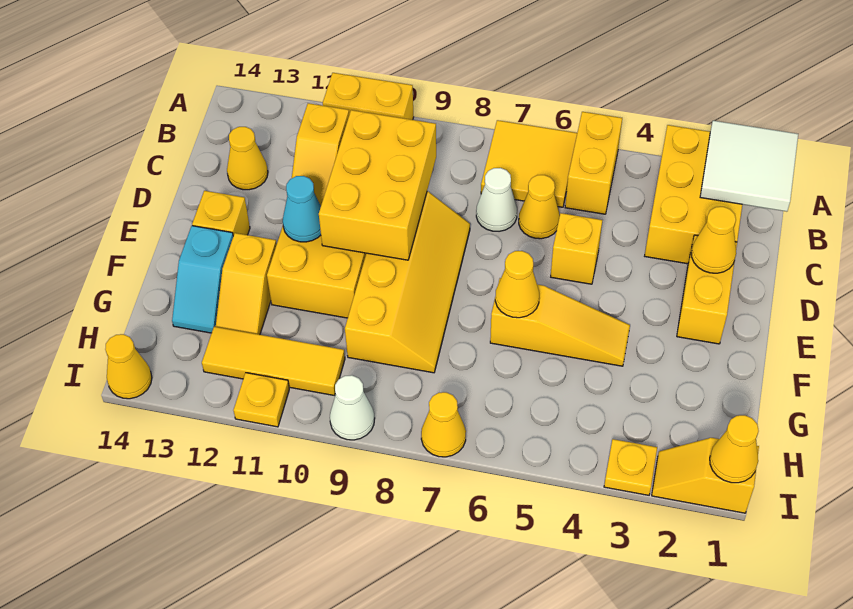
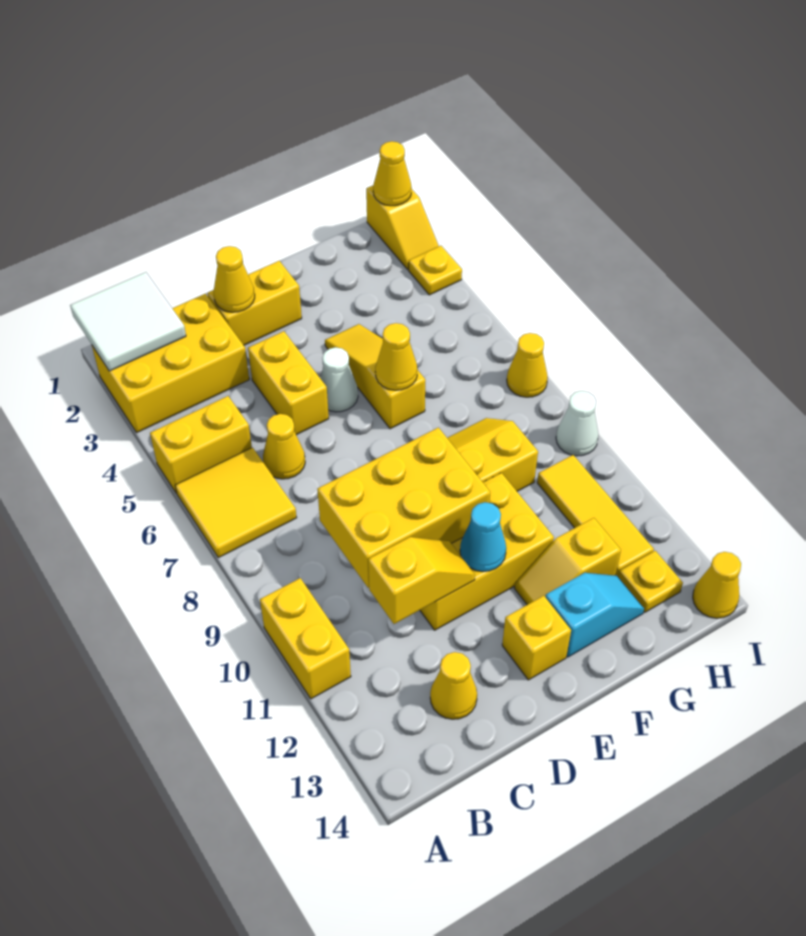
white cone C7 level 1 -> white cone E5 level 1
yellow brick D5 level 1 -> yellow brick D4:D5 level 1
yellow slope F12:G12 level 1 top F -> yellow slope F12:G12 level 1 top G
yellow plate I11 level 1 -> yellow plate H13 level 1

